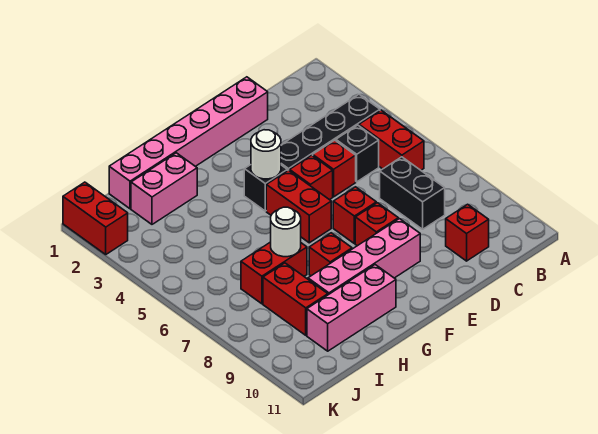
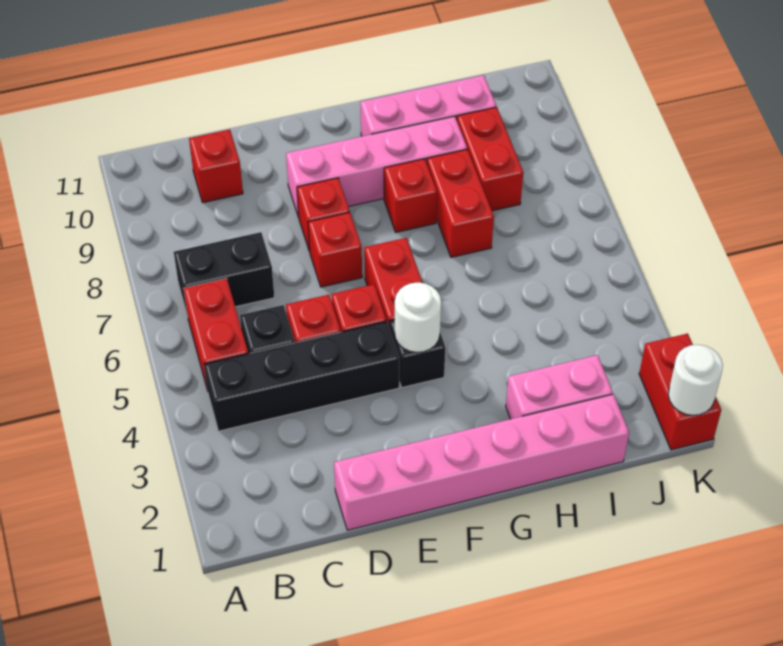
black brick C7:C8 level 1 -> black brick B7:C7 level 1
red brick H7:I7 level 1 -> red brick H7:H8 level 1
white round brick H7 level 2 -> white round brick K1 level 2

